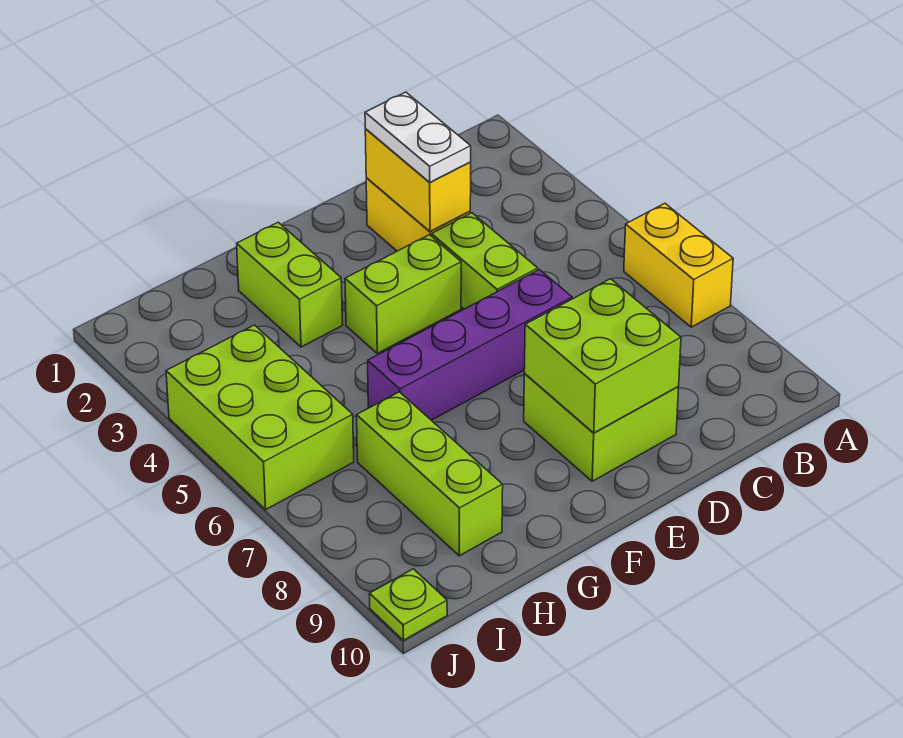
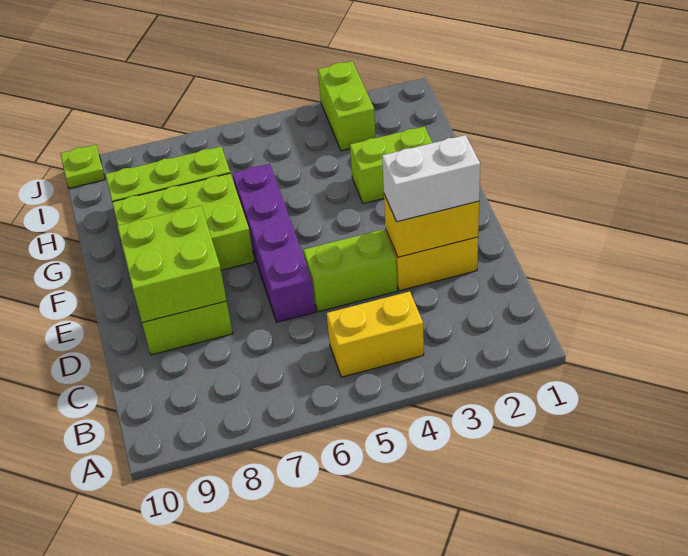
yellow brick A6:A7 level 1 -> yellow brick B4:B5 level 1
white plate D2:D3 level 3 -> white brick D2:D3 level 3
lime brick E4:F4 level 1 -> lime brick I3:J3 level 1
lime brick I4:J6 level 1 -> lime brick F7:G9 level 1

